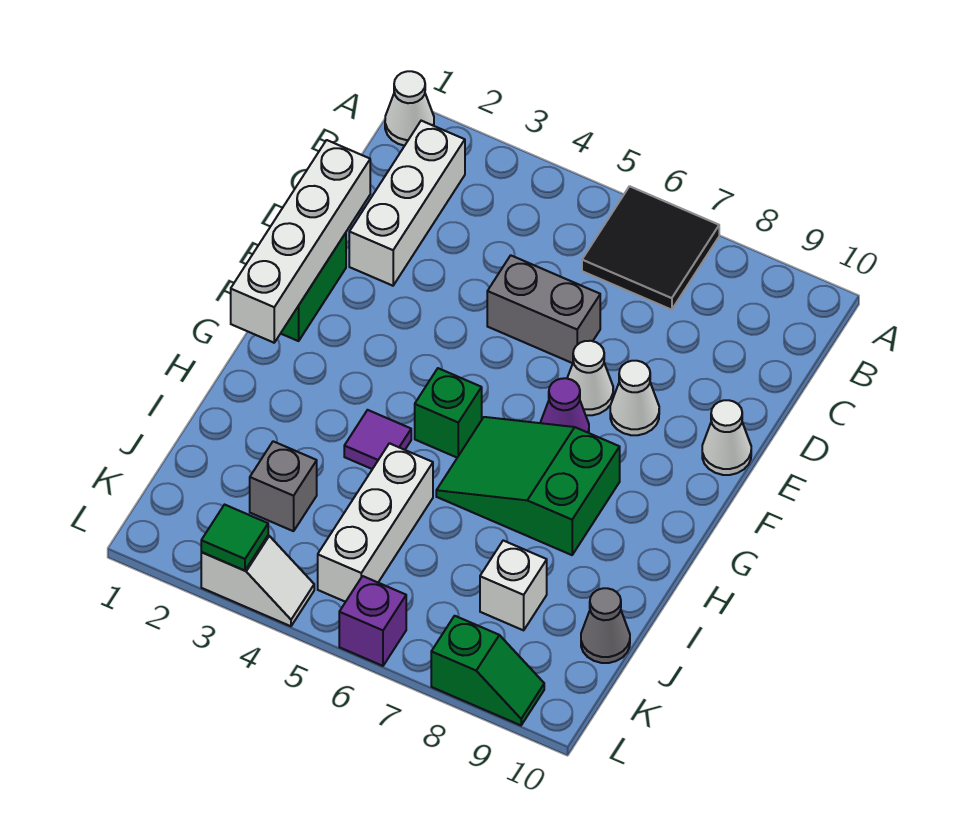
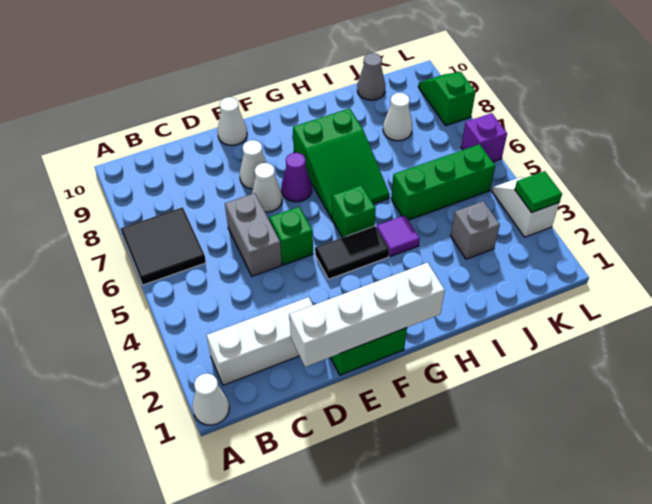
none -> green brick E5 level 1
none -> black tile F4:G4 level 1
white brick I5:K5 level 1 -> green brick I5:K5 level 1
white brick J8 level 1 -> white cone J8 level 1

